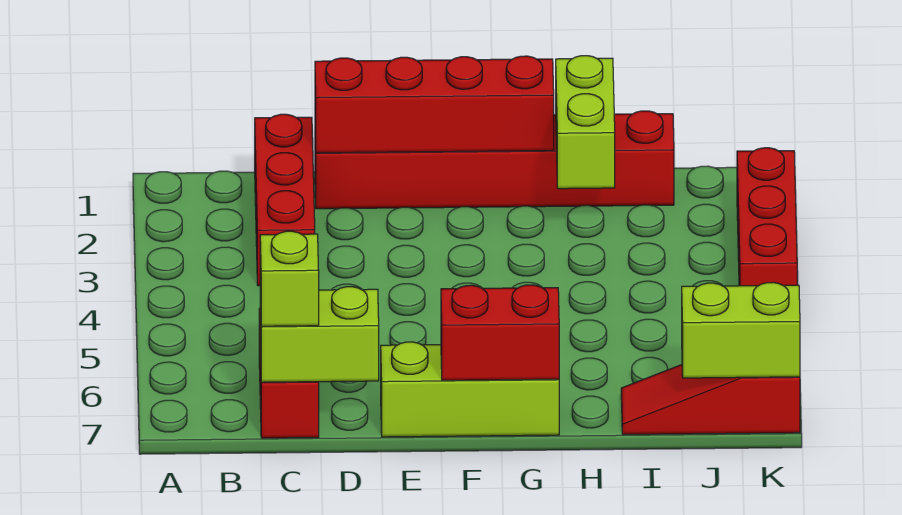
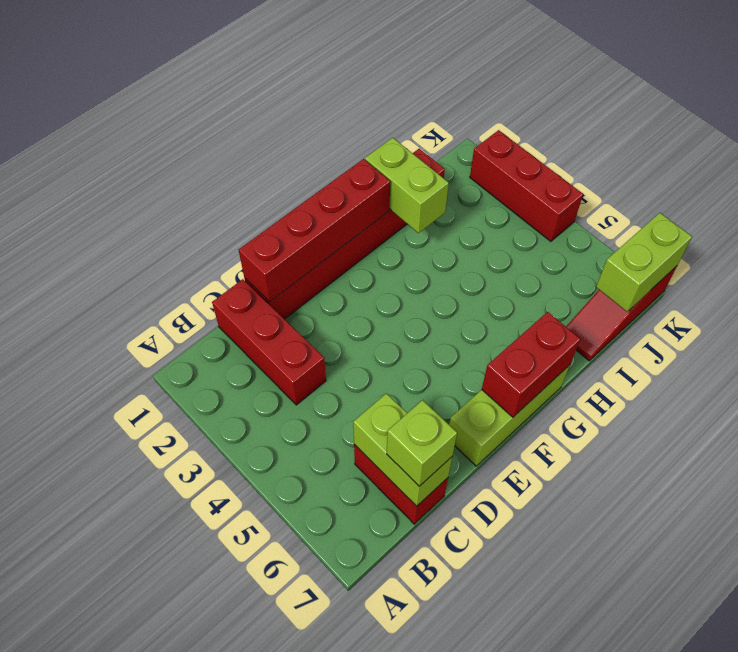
lime brick C7:D7 level 2 -> lime brick C6:C7 level 2

